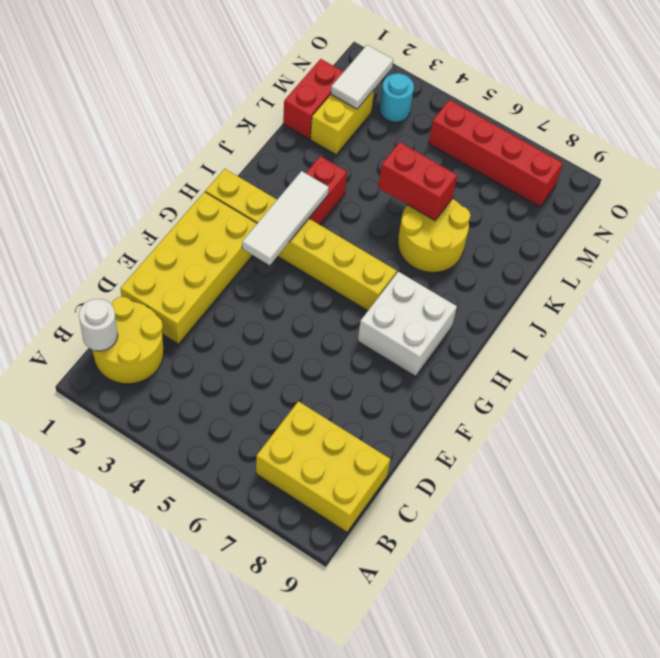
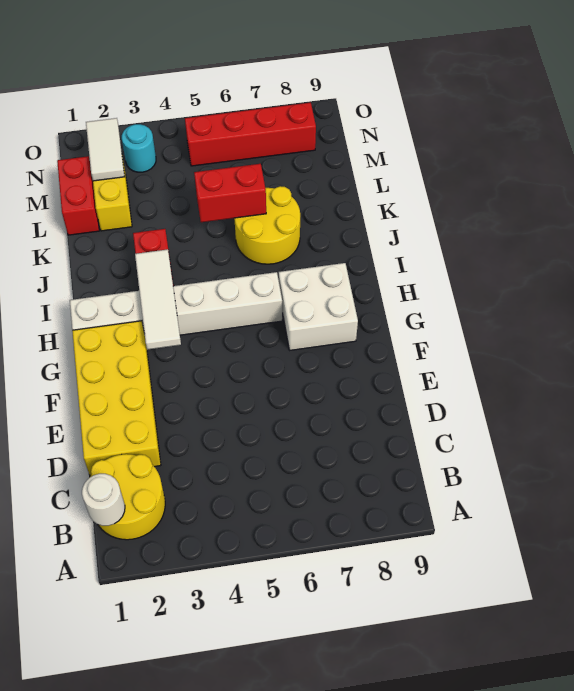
yellow brick B7:C9 level 1 -> none
yellow brick H1:H6 level 1 -> white brick H1:H6 level 1

